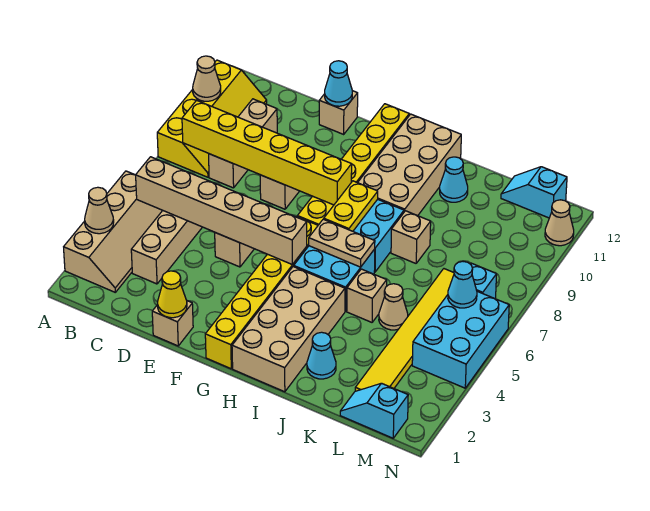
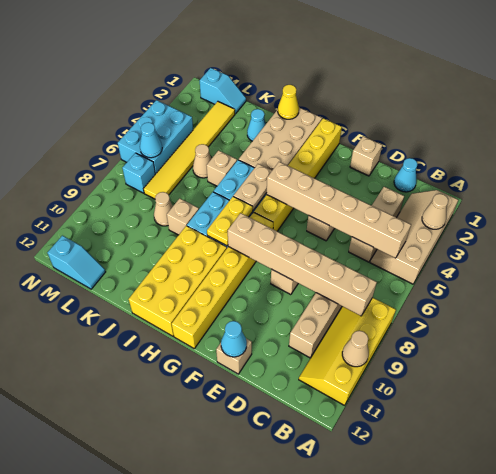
yellow brick B8:G8 level 2 -> tan brick B8:G8 level 2
yellow cone E1 level 2 -> yellow cone I1 level 2
tan plate H6:I6 level 2 -> tan plate H5:H6 level 2
tan brick H9:I12 level 1 -> yellow brick H9:I12 level 1
cyan cone J11 level 1 -> cyan cone C1 level 1
tan cone N11 level 1 -> tan cone K8 level 1

